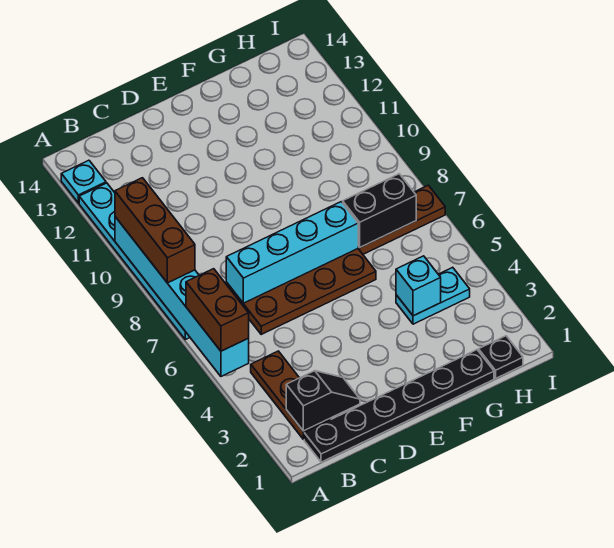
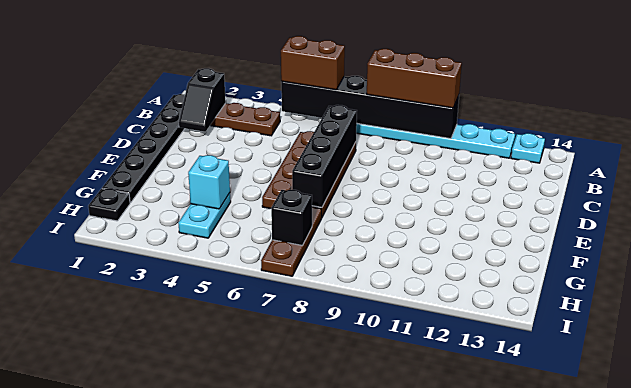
cyan brick A5:A10 level 2 -> black brick A5:A10 level 2
cyan brick C7:F7 level 2 -> black brick C7:F7 level 2
black brick G7:H7 level 2 -> black brick H7 level 2

